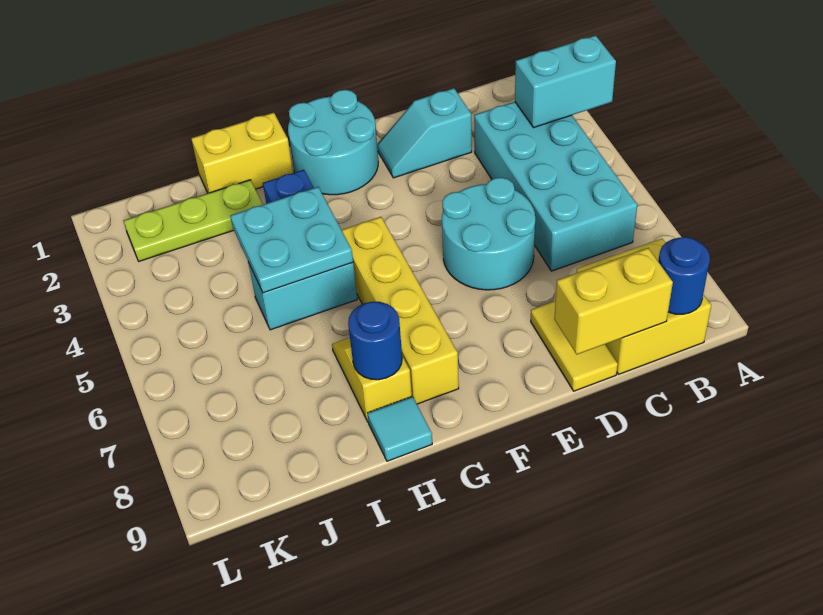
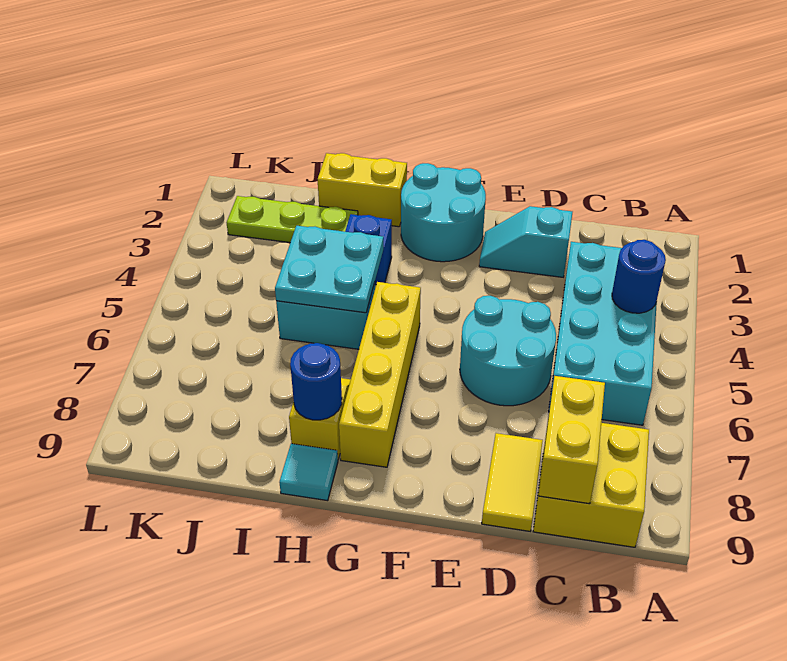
cyan brick A3:B3 level 2 -> none
blue round brick B9 level 2 -> blue round brick B4 level 2
yellow brick C9:D9 level 2 -> yellow brick C8:C9 level 2

